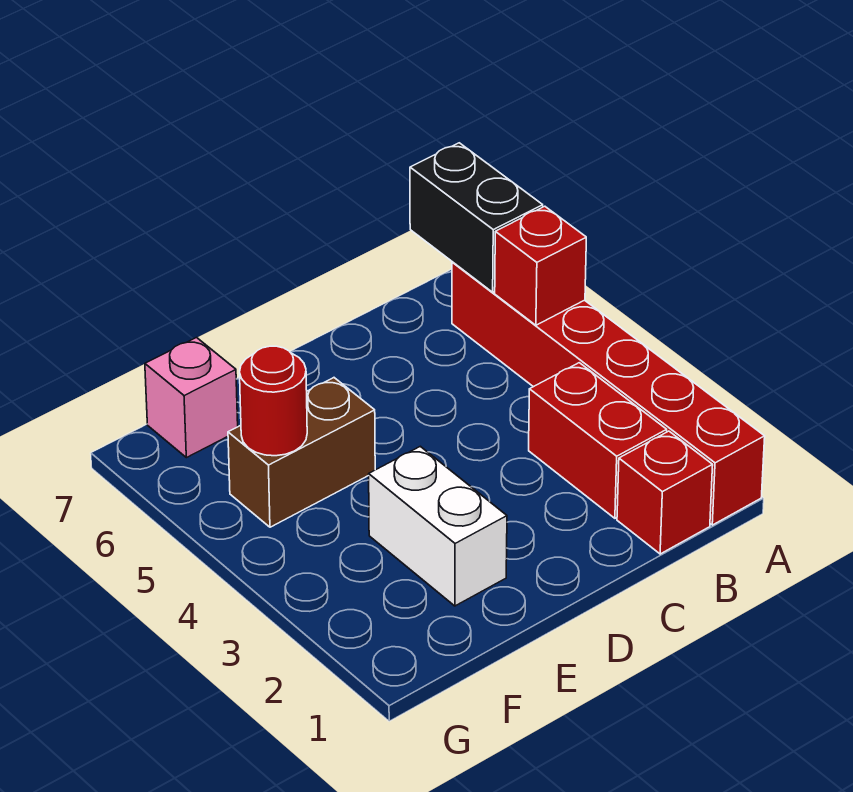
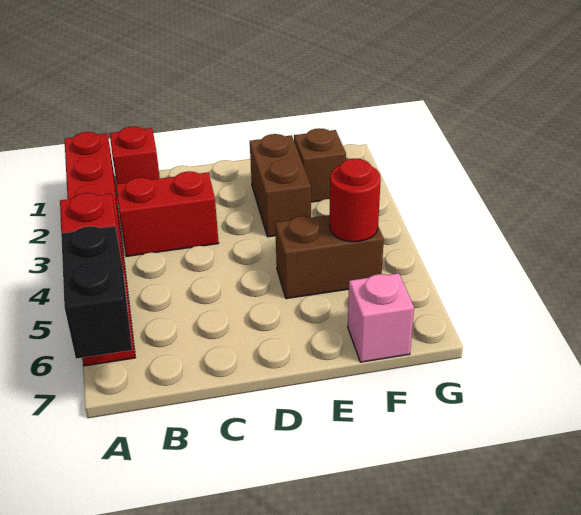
red brick B2:B3 level 1 -> red brick B3:C3 level 1
white brick E2:E3 level 1 -> brown brick E2:E3 level 1
none -> brown brick F2 level 1

